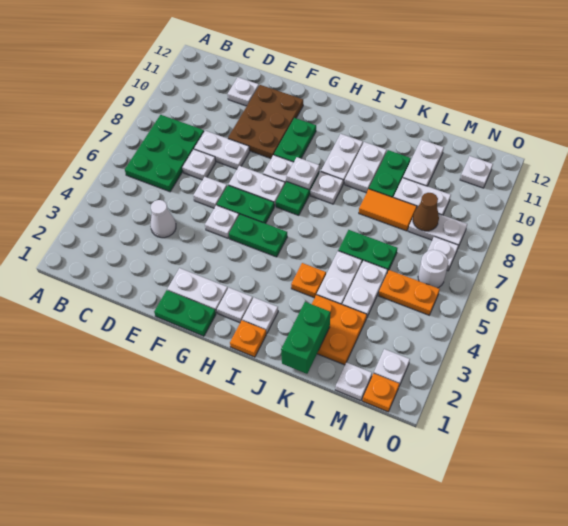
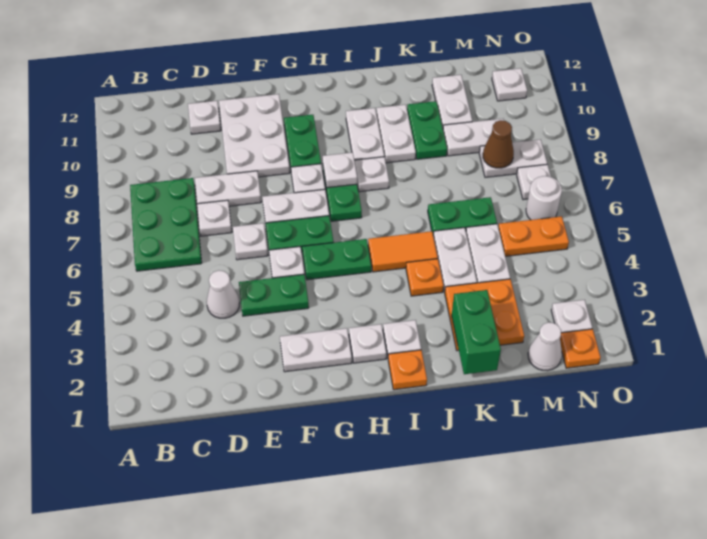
brown plate E9:F11 level 1 -> white plate E9:F11 level 1
green plate F1:G1 level 1 -> green plate E4:F4 level 1
orange tile K8:L8 level 1 -> orange tile I5:J5 level 1
white plate M1 level 1 -> white cone M1 level 1

